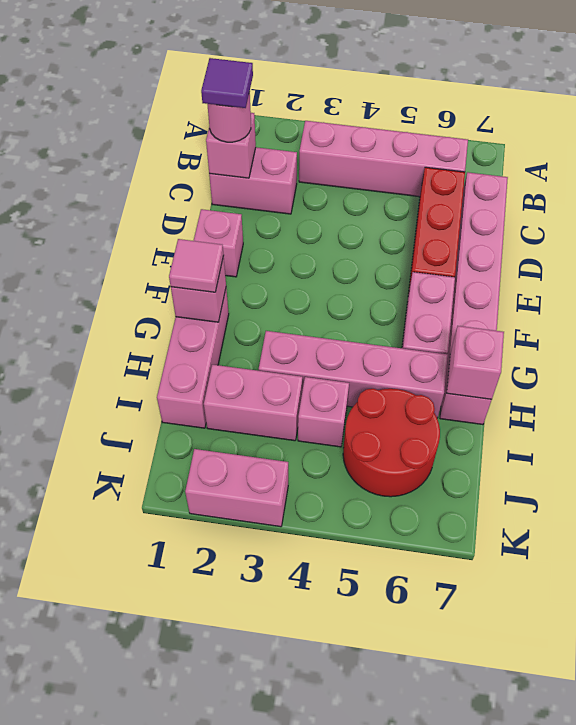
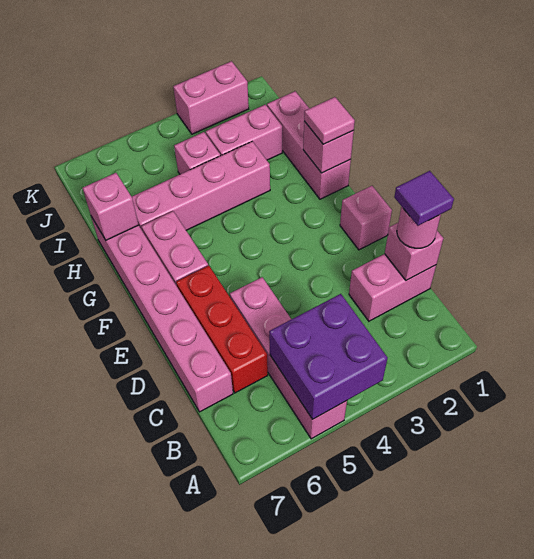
none -> purple brick A4:B5 level 2
pink brick B3:B6 level 1 -> pink brick A5:D5 level 1
red round brick I5:J6 level 1 -> none

